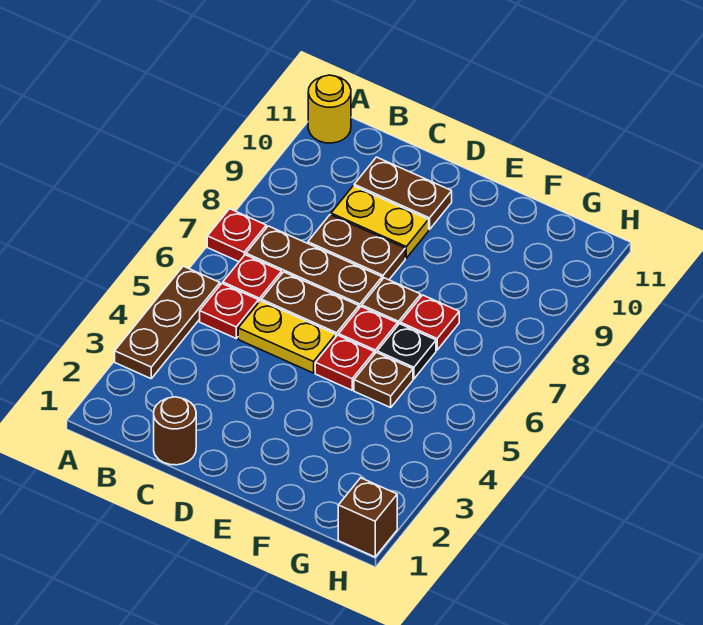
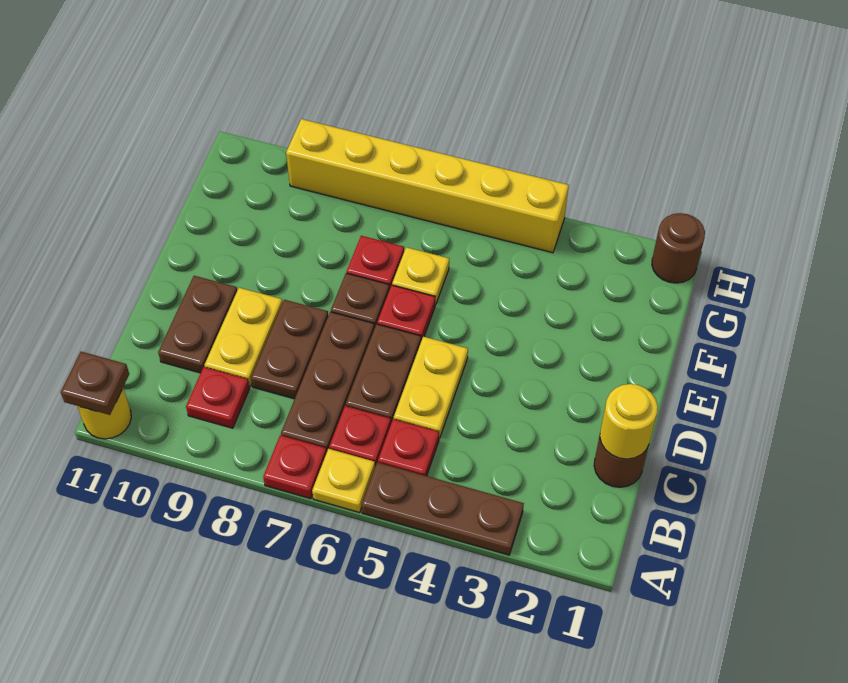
none -> yellow plate A6 level 1
none -> yellow round brick C1 level 2
red plate E5 level 1 -> red plate B9 level 1
brown plate F5 level 1 -> brown plate A11 level 2
black plate F6 level 1 -> yellow plate F6 level 1
brown brick H1 level 1 -> brown round brick H1 level 1
none -> yellow brick H4:H9 level 1

